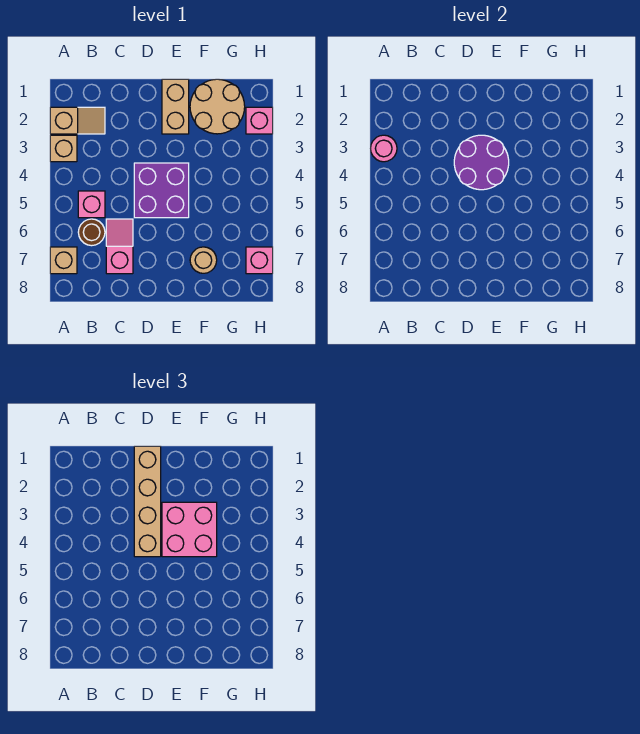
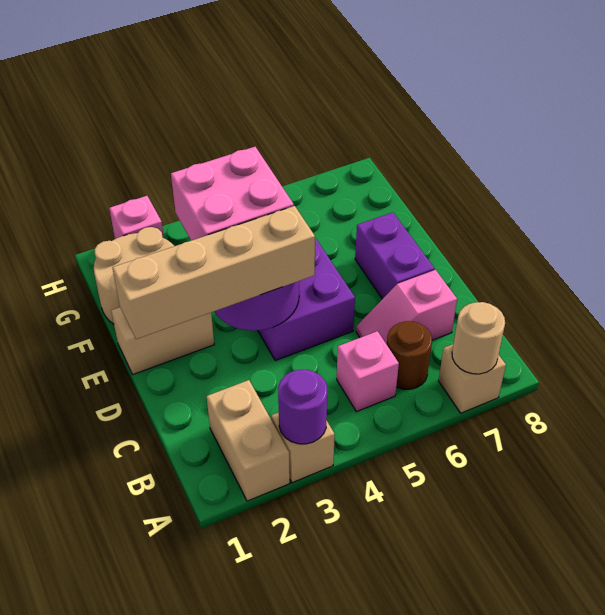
tan slope A2:B2 level 1 top A -> tan brick A2:B2 level 1
pink round brick A3 level 2 -> purple round brick A3 level 2
none -> purple brick D7:E7 level 1
tan round brick F7 level 1 -> tan round brick A7 level 2
pink brick H7 level 1 -> none

